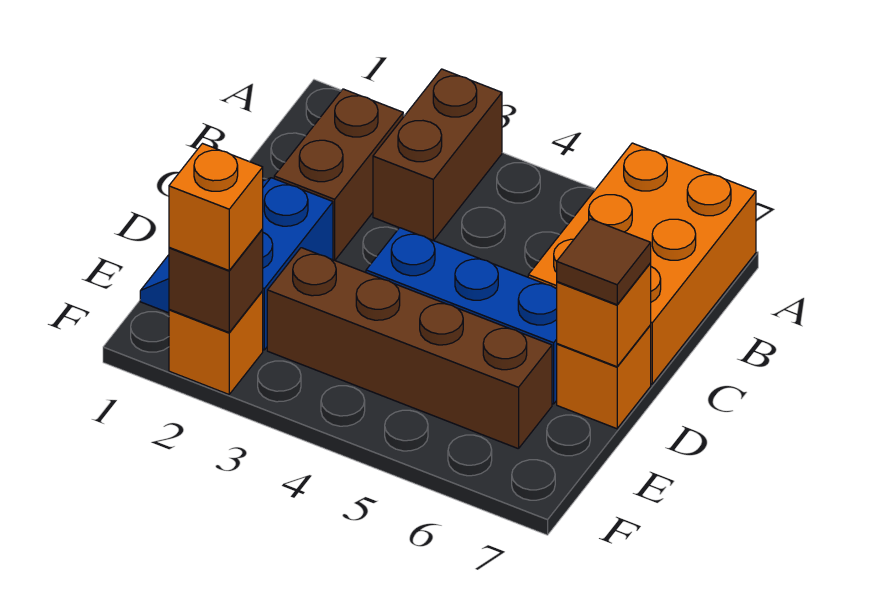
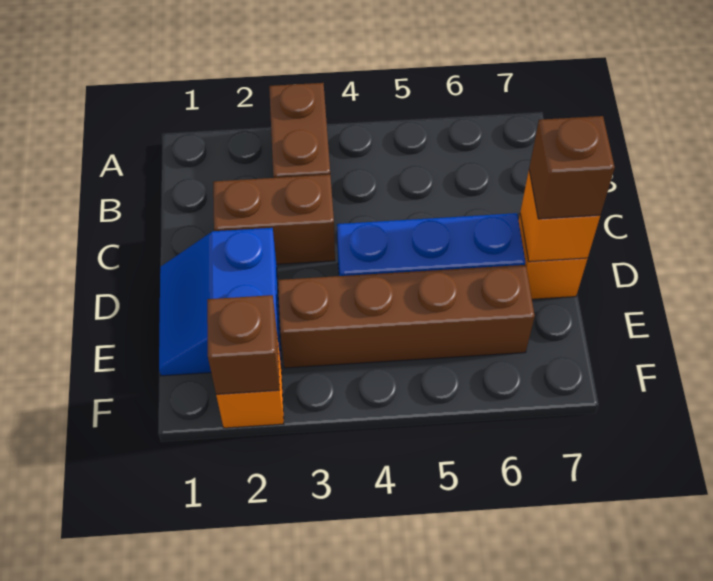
orange brick A6:C7 level 1 -> none
brown brick B2:C2 level 1 -> brown brick C2:C3 level 1
brown tile D7 level 3 -> brown brick D7 level 3
orange brick F2 level 3 -> none

